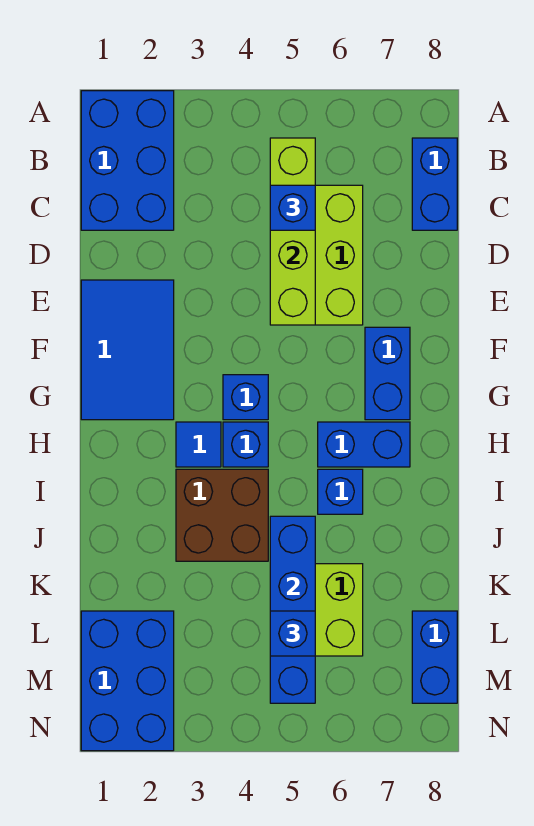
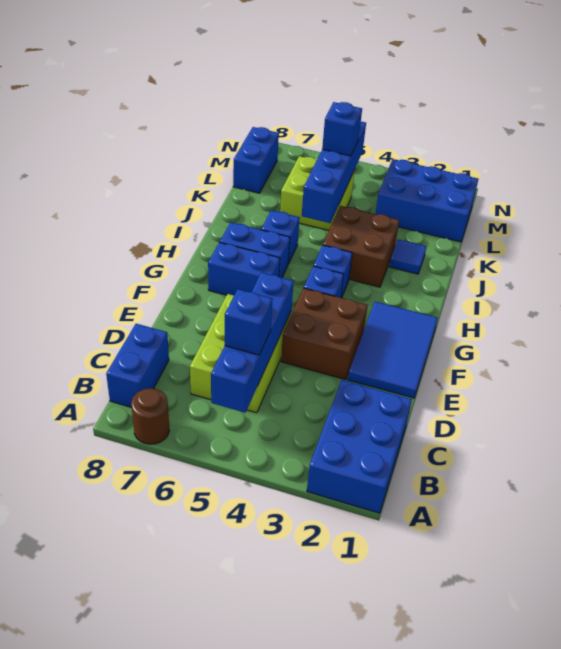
none -> brown round brick A7 level 1
lime brick B5:E5 level 2 -> blue brick B5:E5 level 2
none -> brown brick E3:F4 level 1
blue brick F7:G7 level 1 -> blue brick G6:G7 level 1
blue tile H3 level 1 -> blue tile J2 level 1
blue brick L1:N2 level 1 -> blue brick L1:M3 level 1

